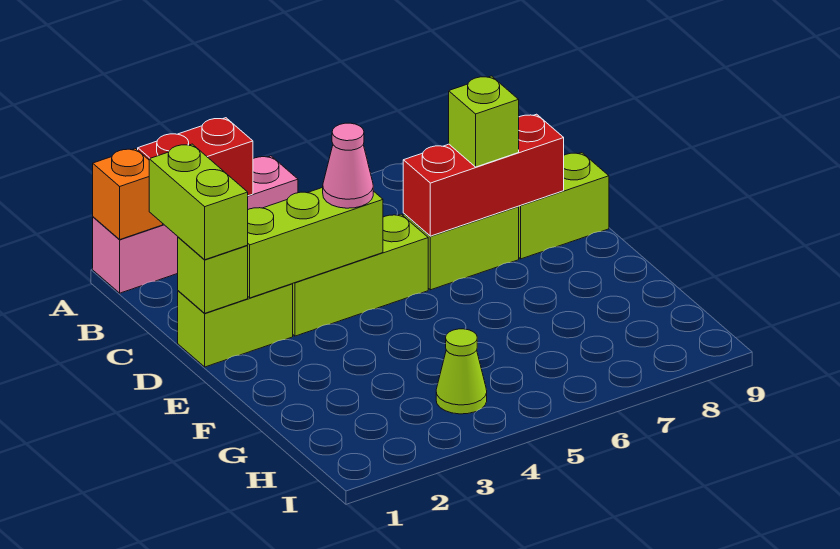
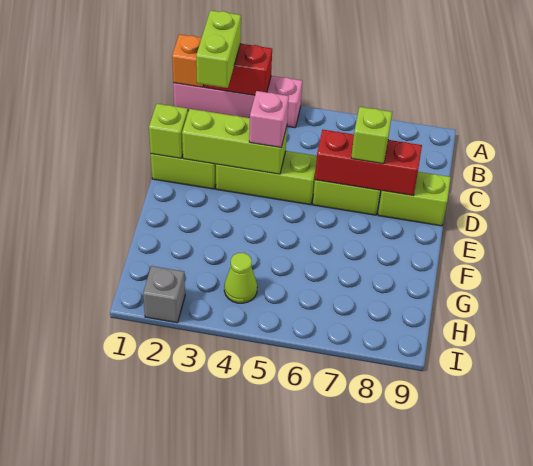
lime brick C1:D1 level 3 -> lime brick A2:B2 level 3
pink cone D4 level 3 -> pink brick D4 level 3
none -> grey brick I2 level 1

